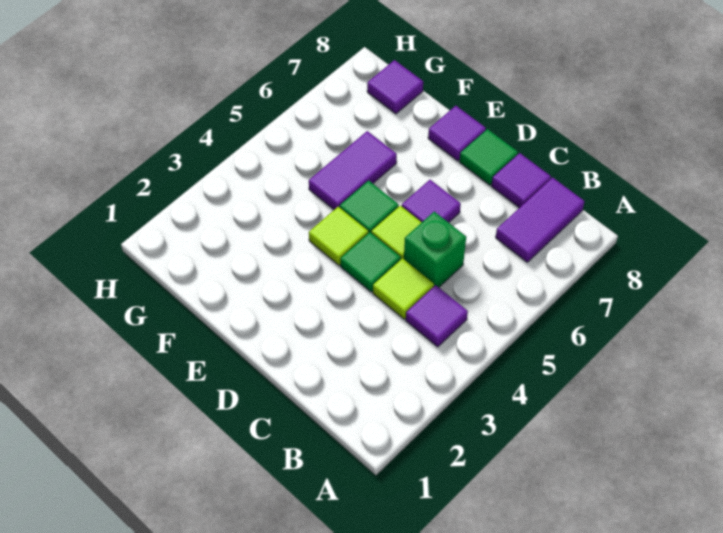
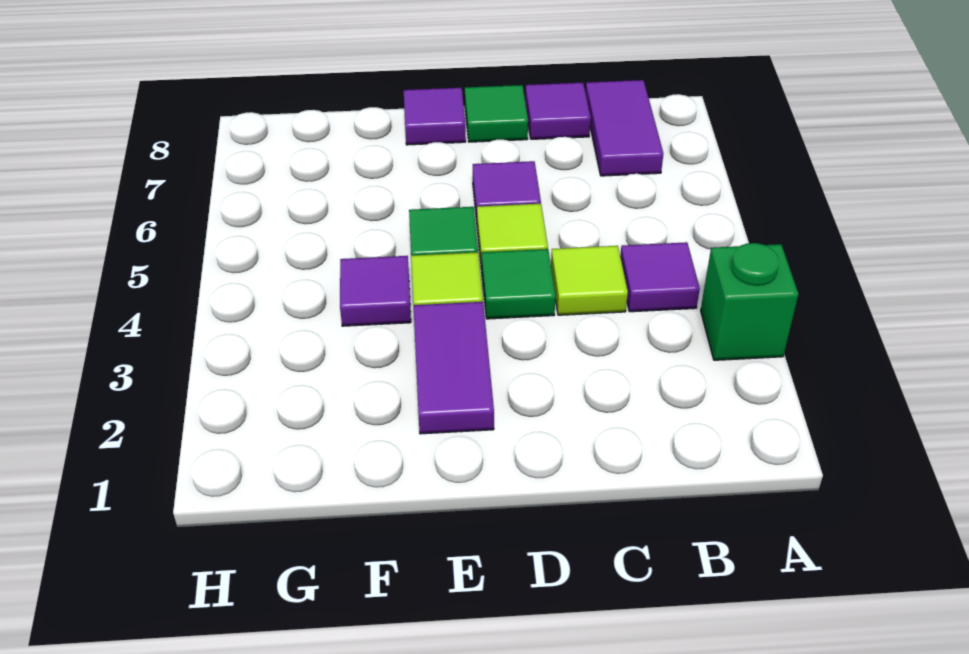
green brick C5 level 1 -> green brick A3 level 1
purple tile F5:F6 level 1 -> purple tile E2:E3 level 1
purple tile G8 level 1 -> purple tile F4 level 1

